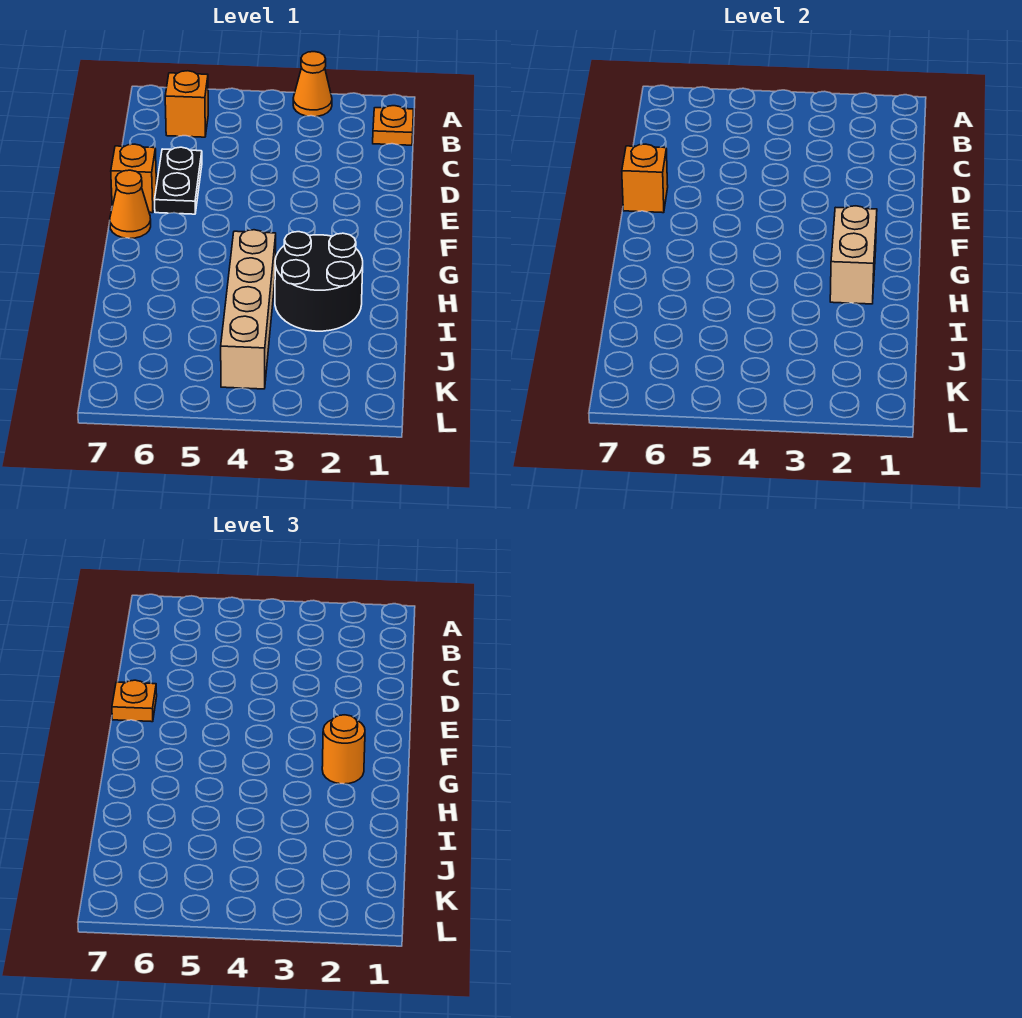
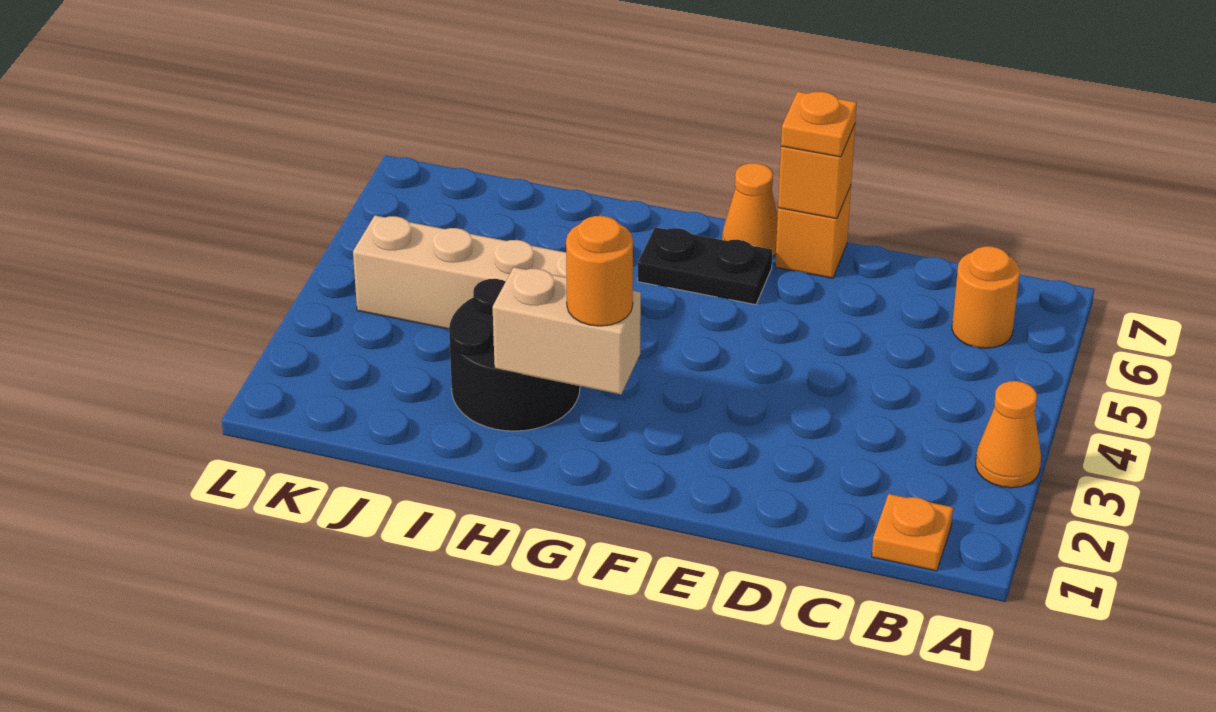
orange brick B6 level 1 -> orange round brick B6 level 1
black plate D6:E6 level 1 -> black plate F6:G6 level 1

